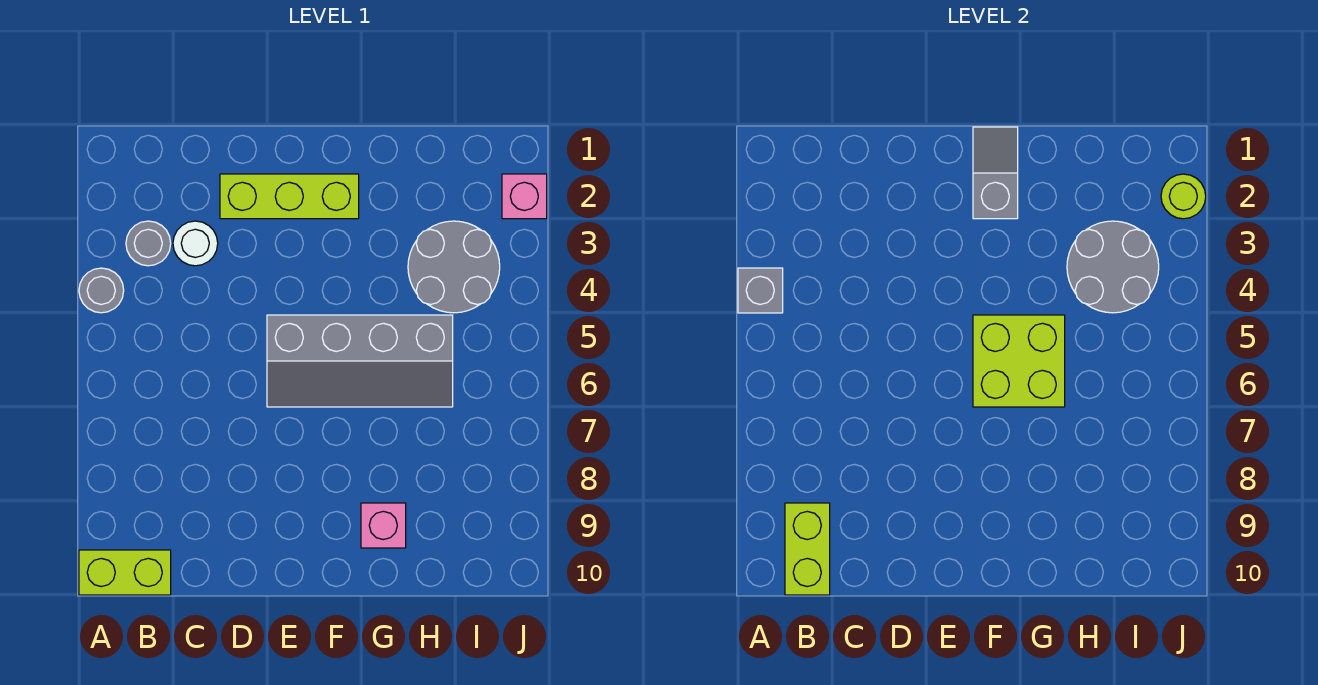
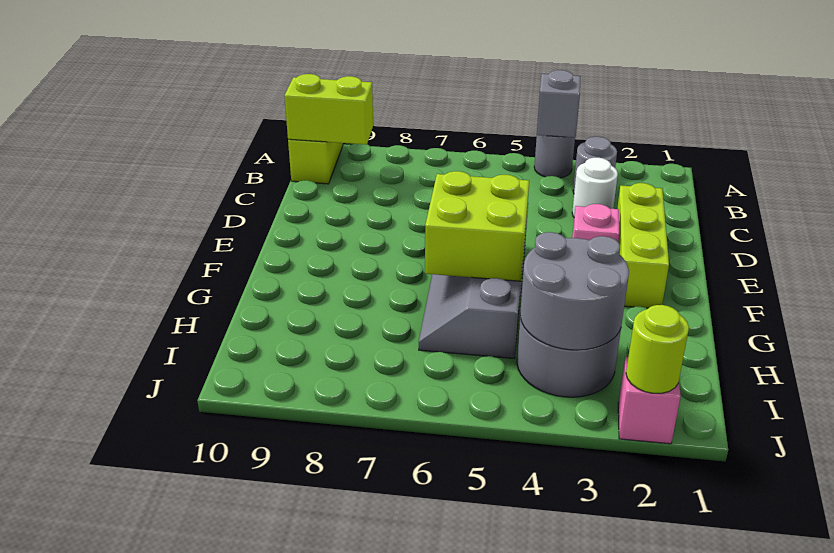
grey slope F1:F2 level 2 top 2 -> none
pink brick G9 level 1 -> pink brick E3 level 1

